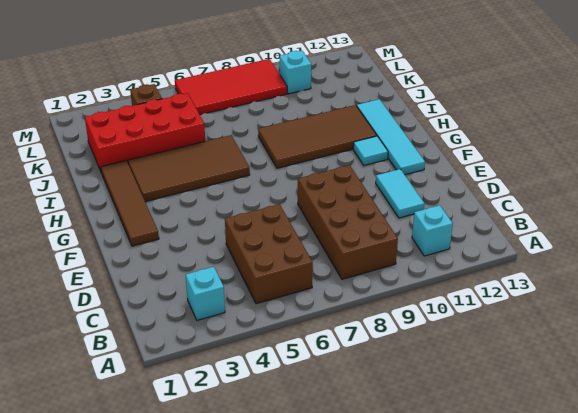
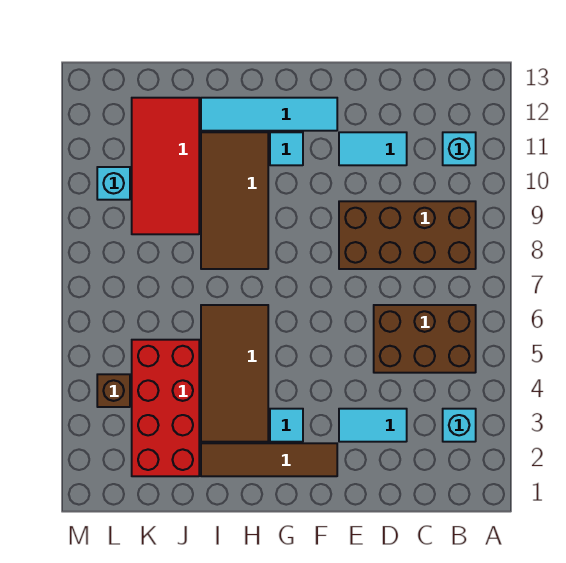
none -> cyan tile D3:E3 level 1
none -> cyan tile G3 level 1
red tile L6:M9 level 1 -> red tile J9:K12 level 1

